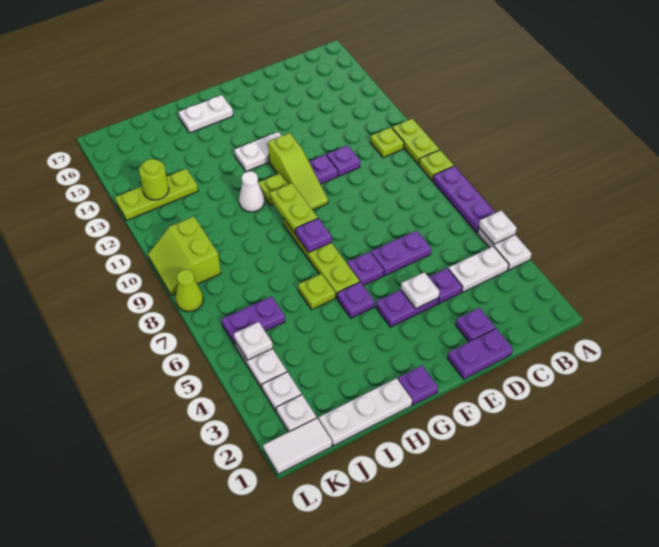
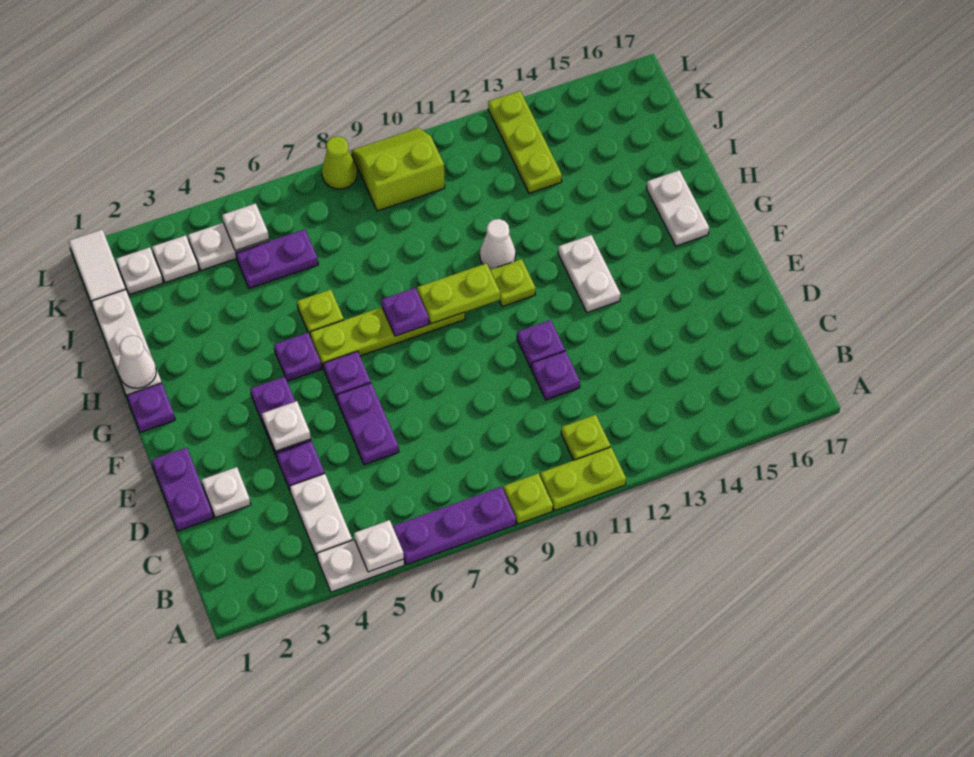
purple plate D2 level 1 -> white plate D2 level 1
lime slope F10:F12 level 1 top 12 -> none
none -> white cone H1 level 2
purple plate J6:K6 level 1 -> purple plate J5:J6 level 1
lime round brick K13 level 2 -> none

